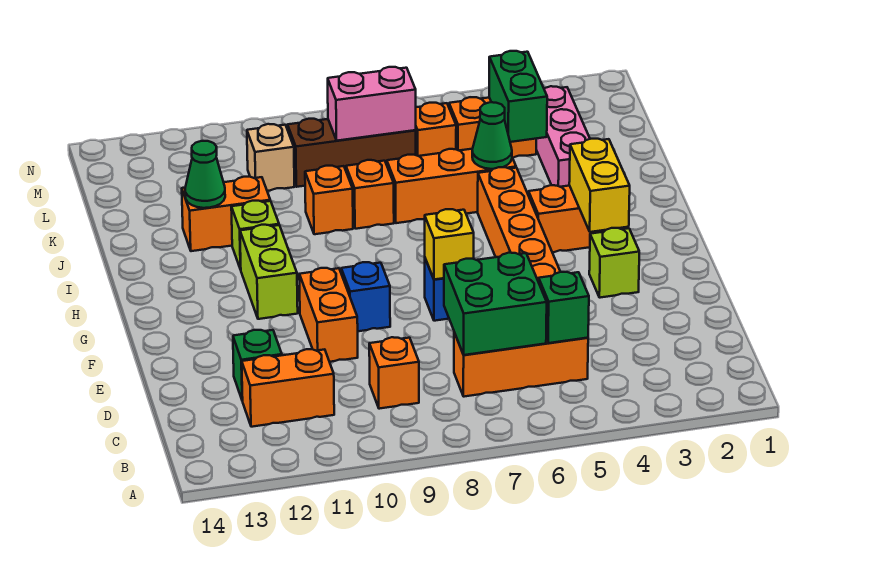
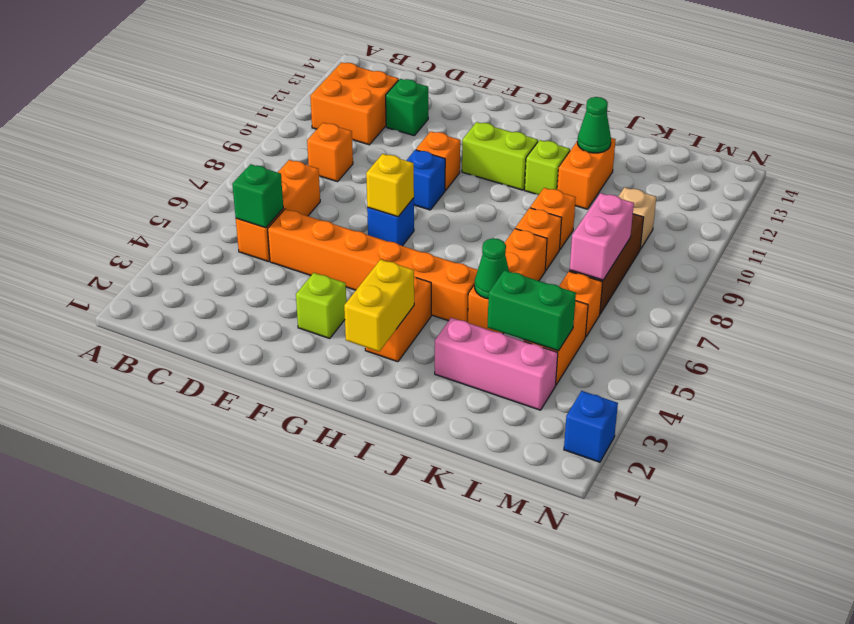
green brick C6:D7 level 2 -> none
orange brick C11:C12 level 1 -> orange brick B11:C12 level 1
orange brick E10:F10 level 1 -> orange brick F10 level 1
yellow brick G3:H3 level 2 -> yellow brick H2:H3 level 2
none -> blue brick N2 level 1

